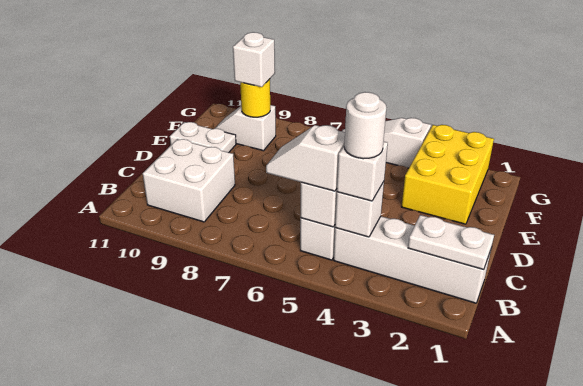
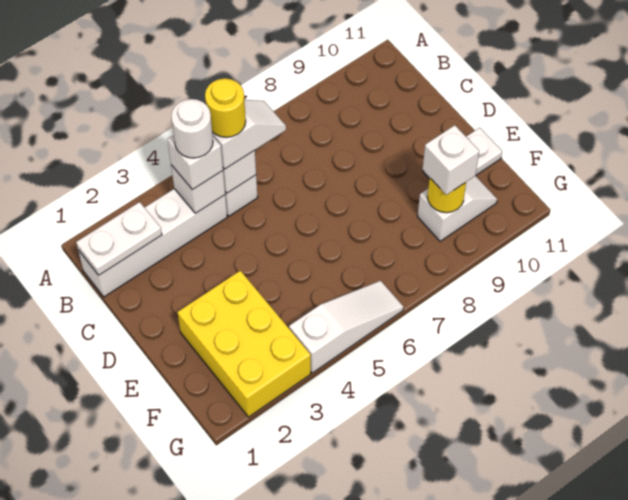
none -> yellow round brick B5 level 4
white brick B9:C10 level 1 -> none

